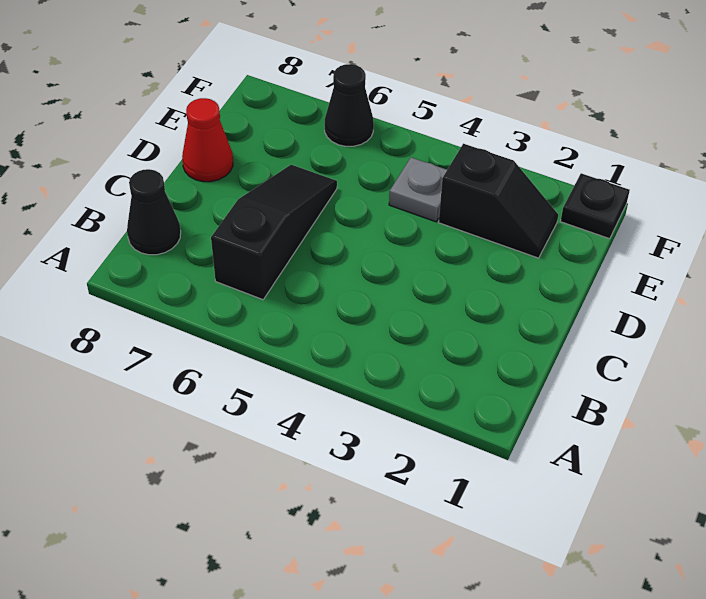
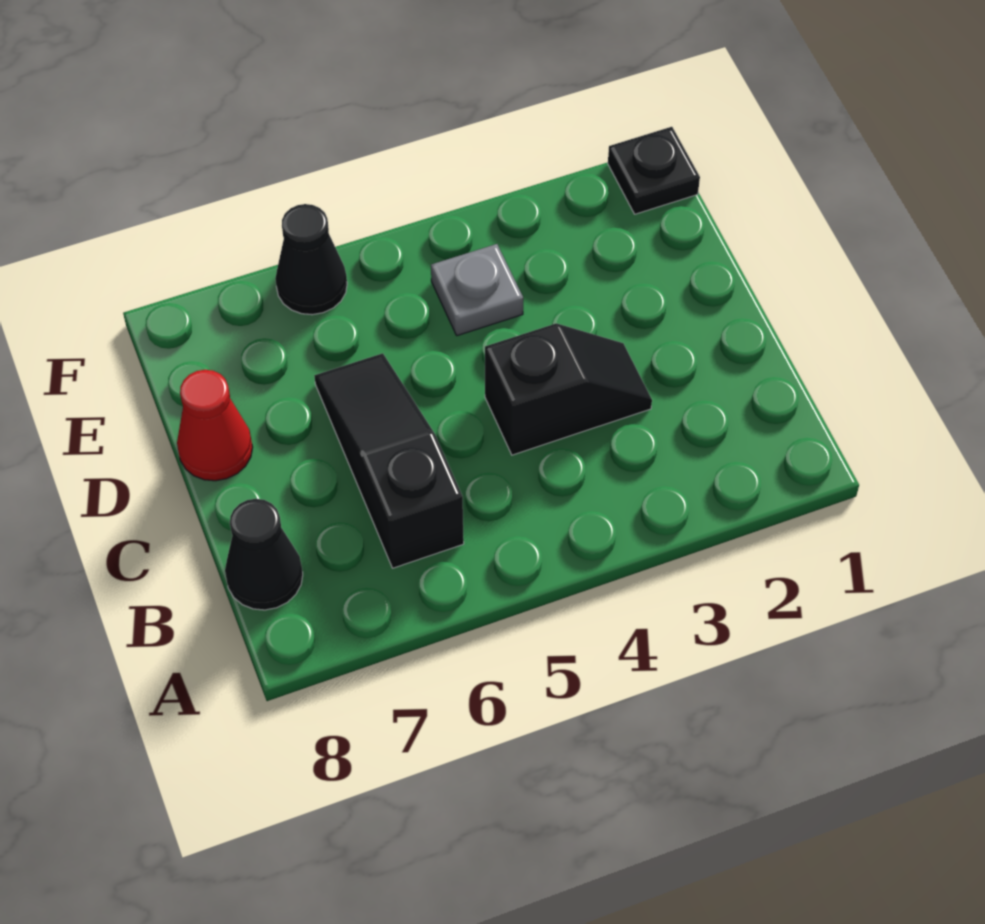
black slope E2:E3 level 1 top 3 -> black slope C3:C4 level 1 top 4

